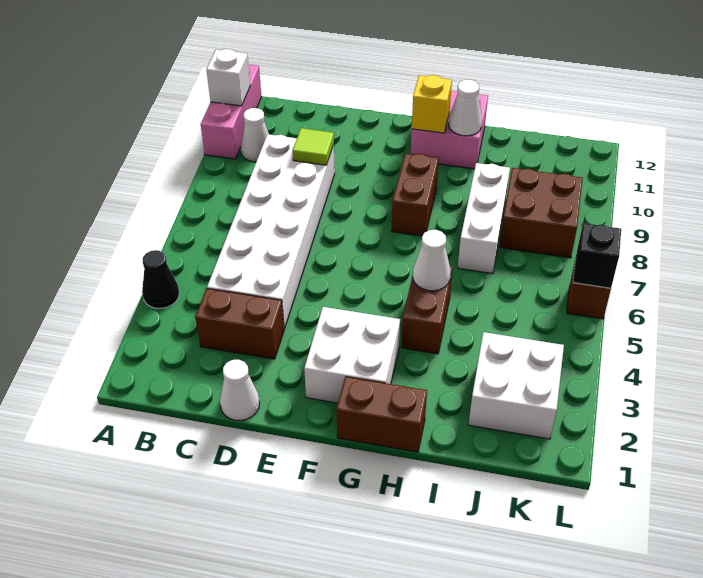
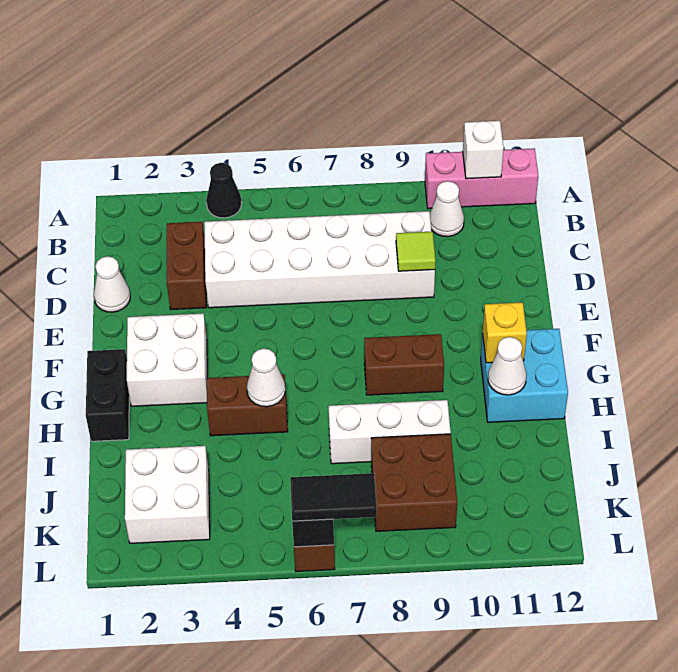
brown brick G1:H1 level 1 -> black brick G1:H1 level 1
pink brick G11:H12 level 1 -> cyan brick G11:H12 level 1
none -> black tile L6:L7 level 3

